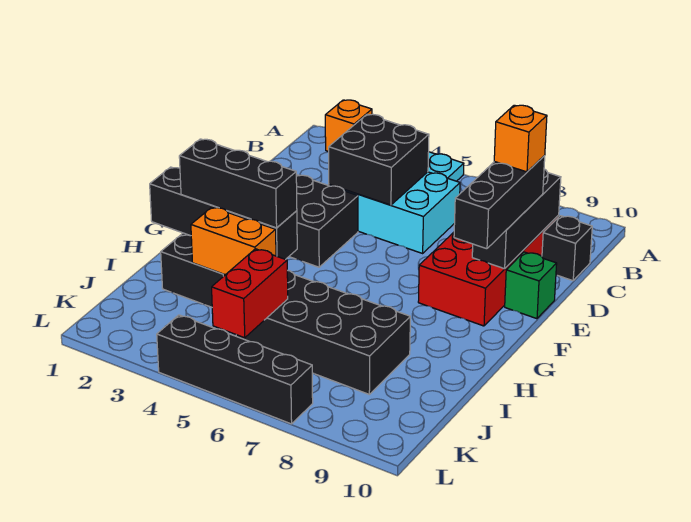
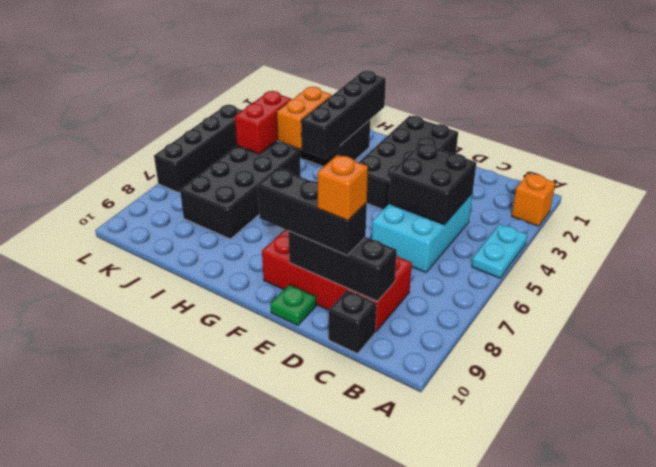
green brick E10 level 1 -> green plate E10 level 1
black brick H2:H4 level 3 -> none
red brick J5:K5 level 2 -> red brick J4:J5 level 2

